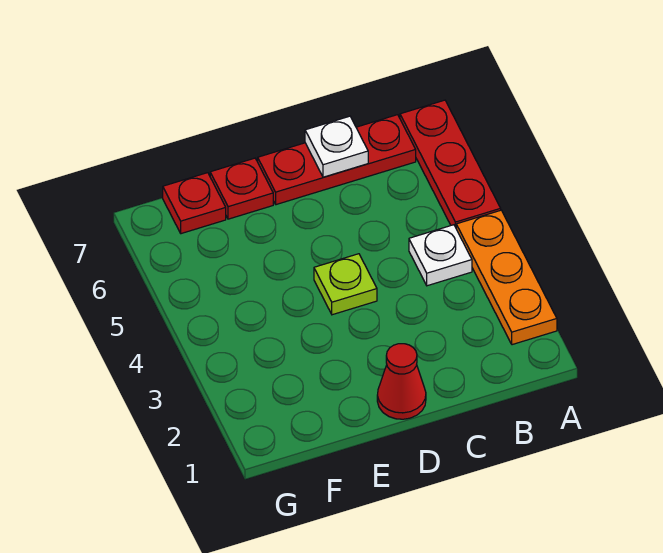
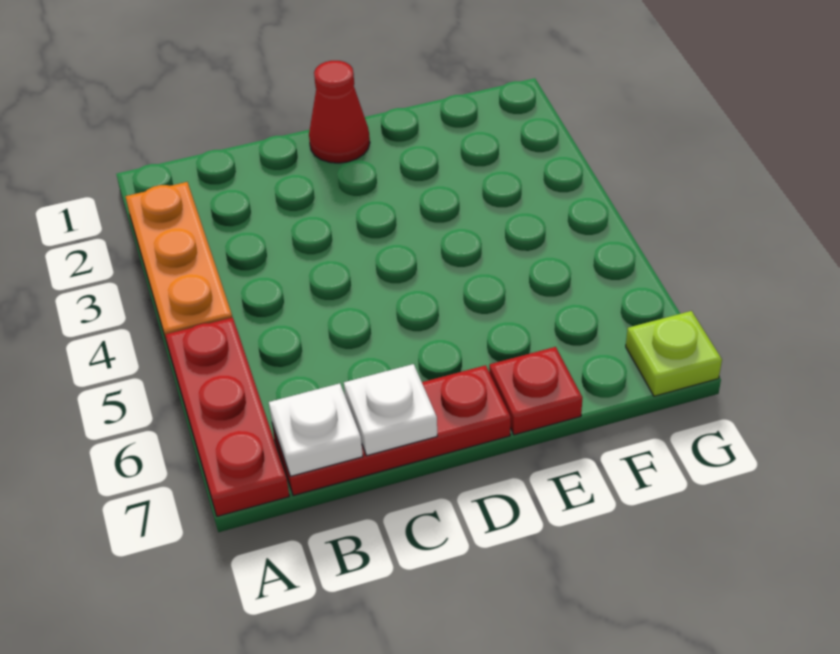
white plate B4 level 1 -> white plate B7 level 2
lime plate D4 level 1 -> lime plate G7 level 1
red plate F7 level 1 -> none

